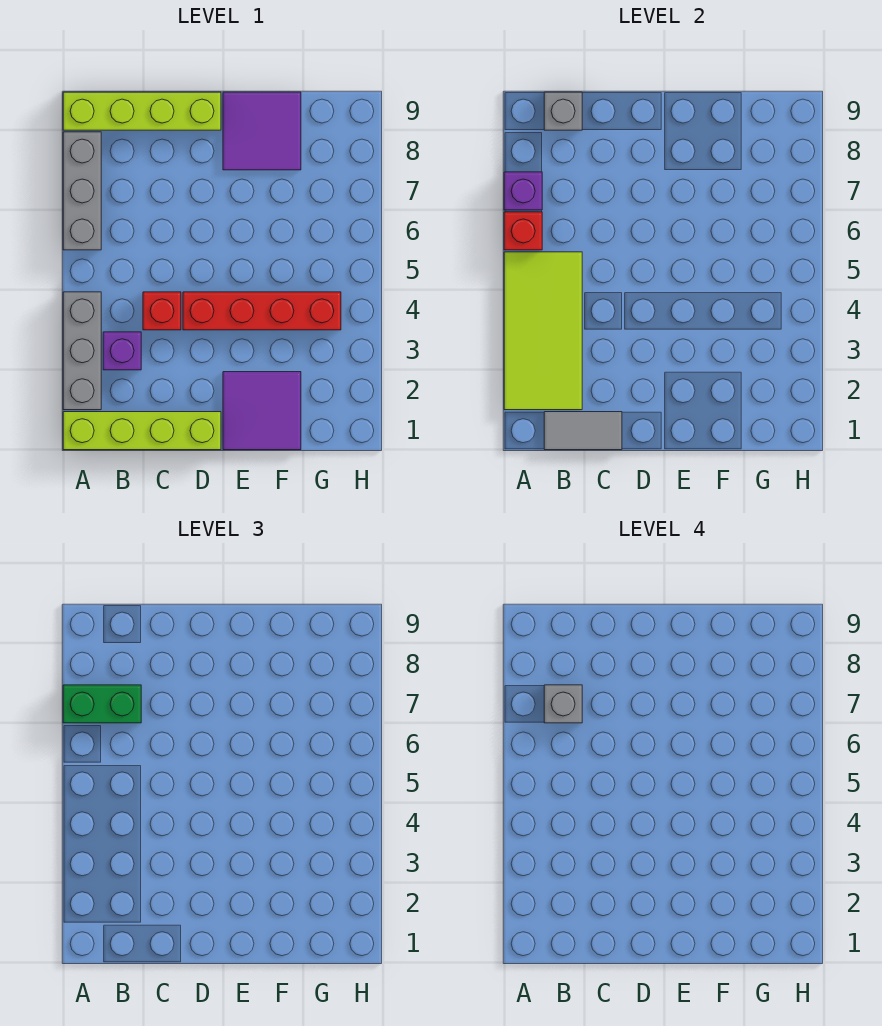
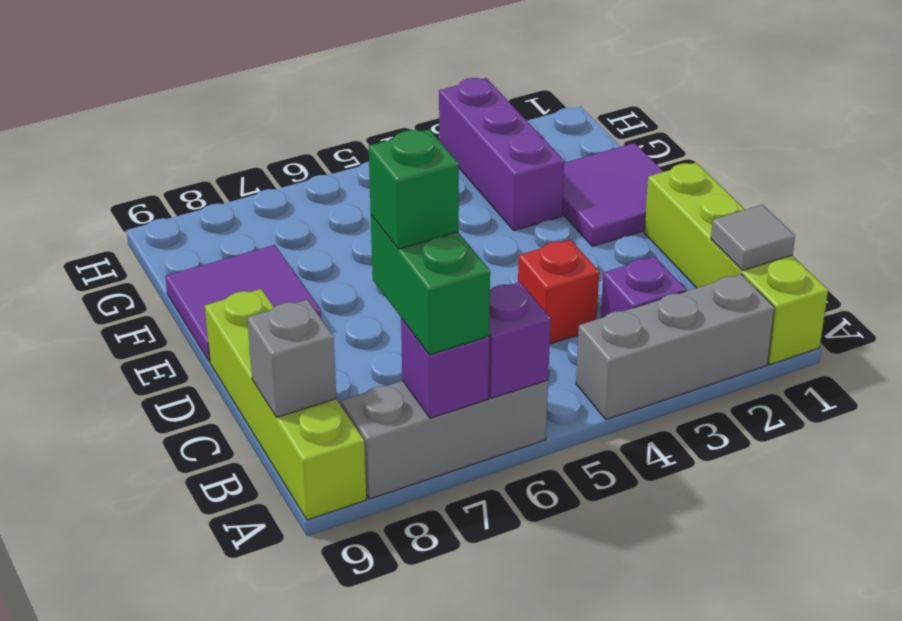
lime tile A2:B5 level 2 -> none
red brick A6 level 2 -> purple brick A6 level 2
grey tile B1:C1 level 2 -> grey tile B1 level 2
grey brick B7 level 4 -> green brick B7 level 4
red brick D4:G4 level 1 -> none
none -> purple brick F3:H3 level 1

